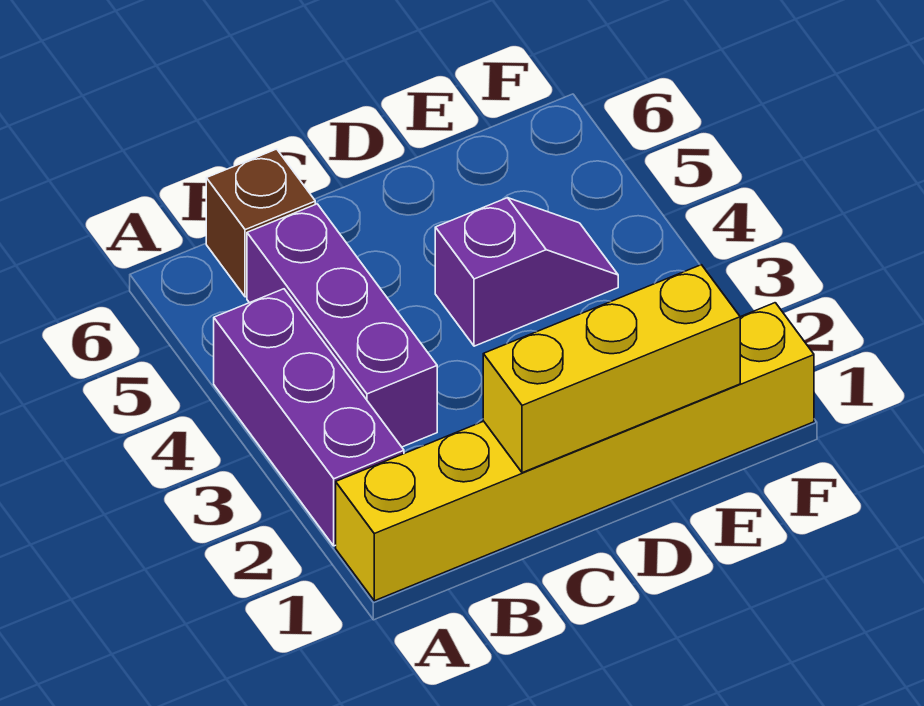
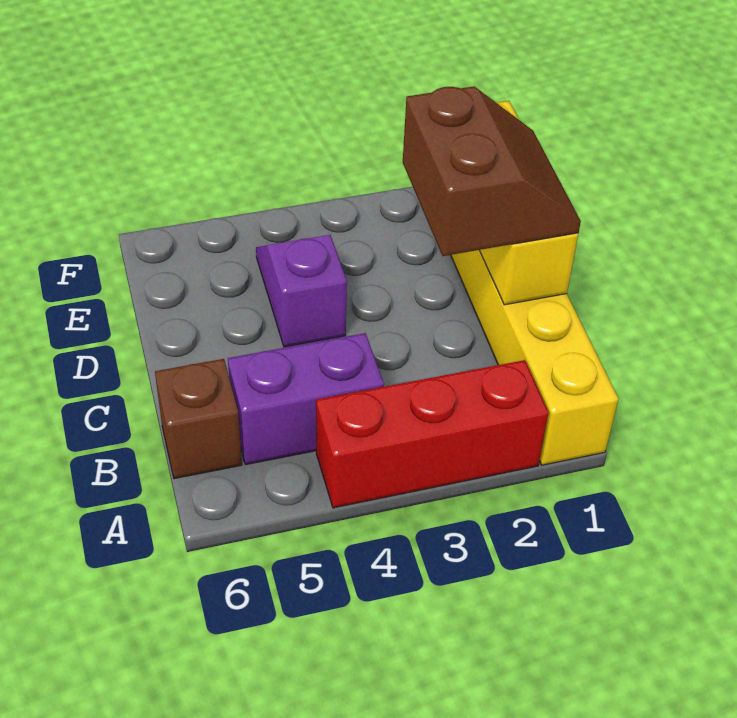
purple brick A2:A4 level 1 -> red brick A2:A4 level 1
purple brick B3:B5 level 1 -> purple brick B4:B5 level 1
none -> brown slope C1:D2 level 3 top 2

